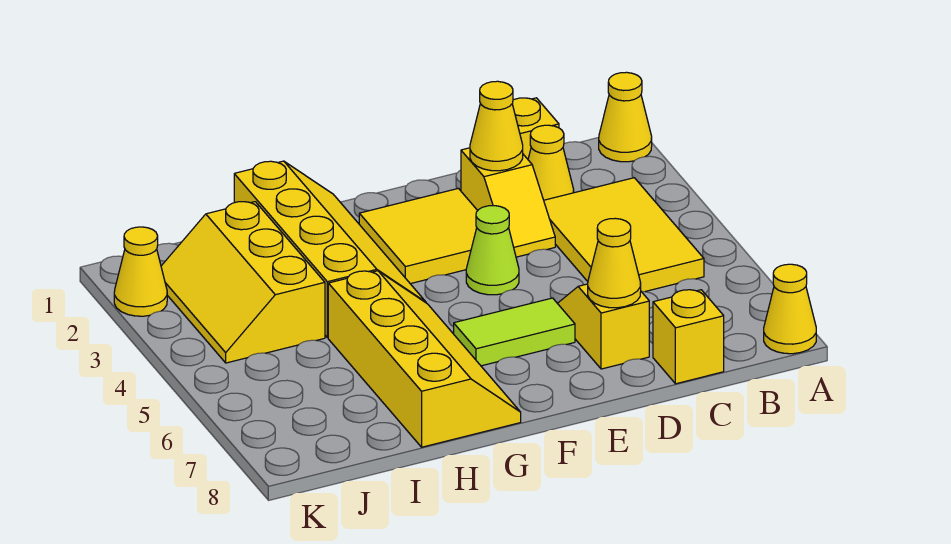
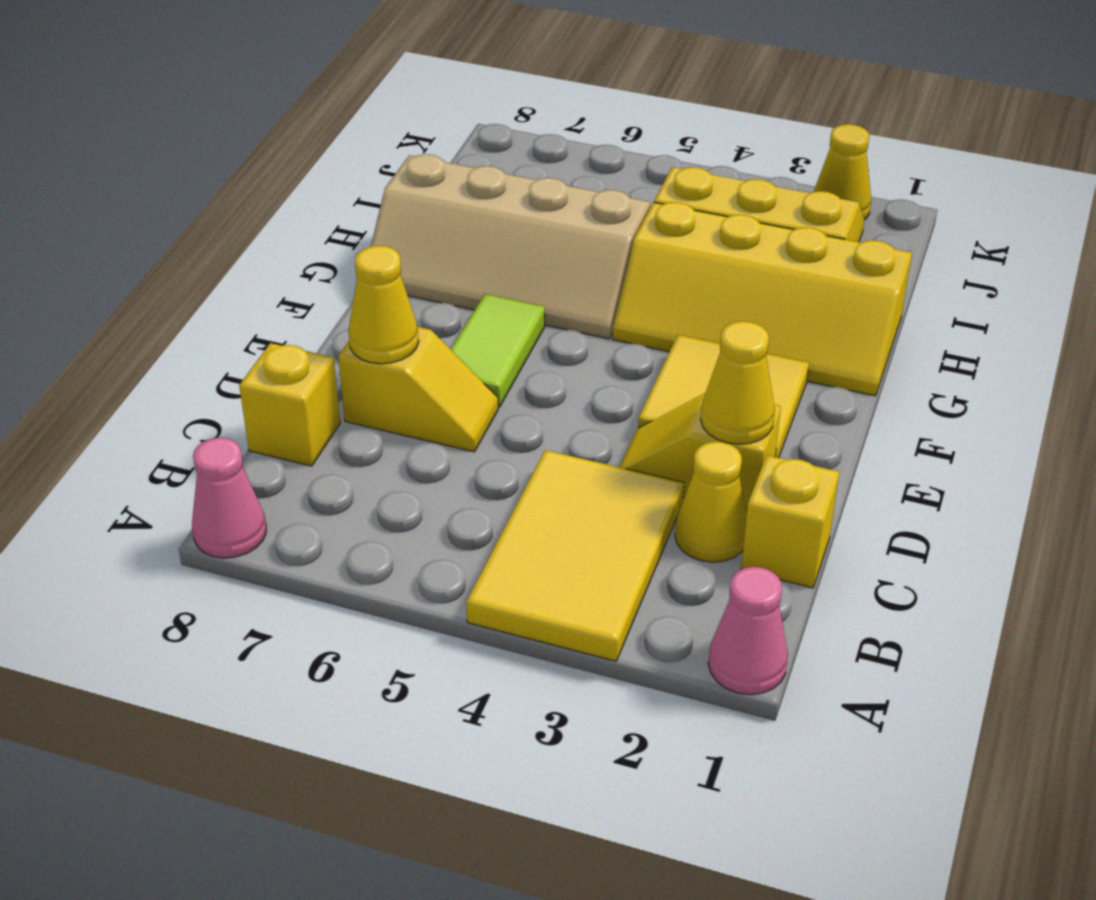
yellow cone A1 level 1 -> pink cone A1 level 1
yellow cone A8 level 1 -> pink cone A8 level 1
yellow tile B3:C5 level 1 -> yellow tile A3:C4 level 1
lime cone E4 level 1 -> none
yellow slope G5:H8 level 1 top H -> tan slope G5:H8 level 1 top H

